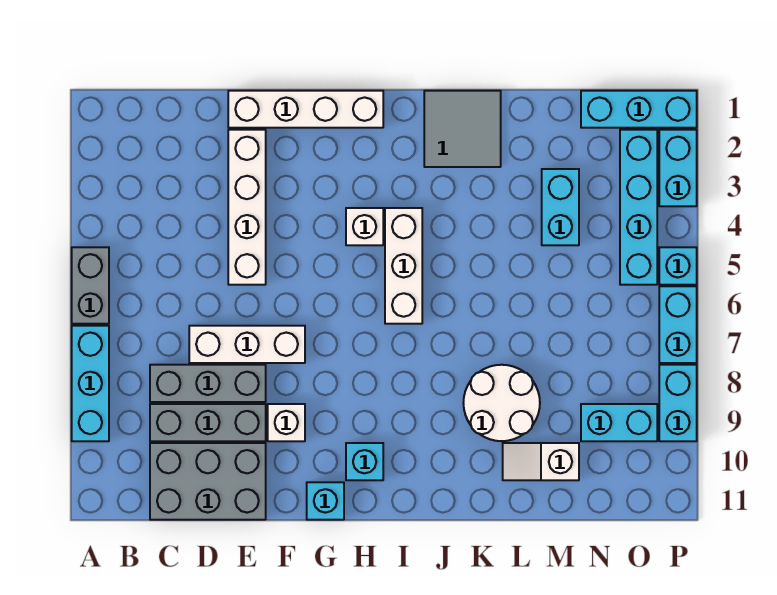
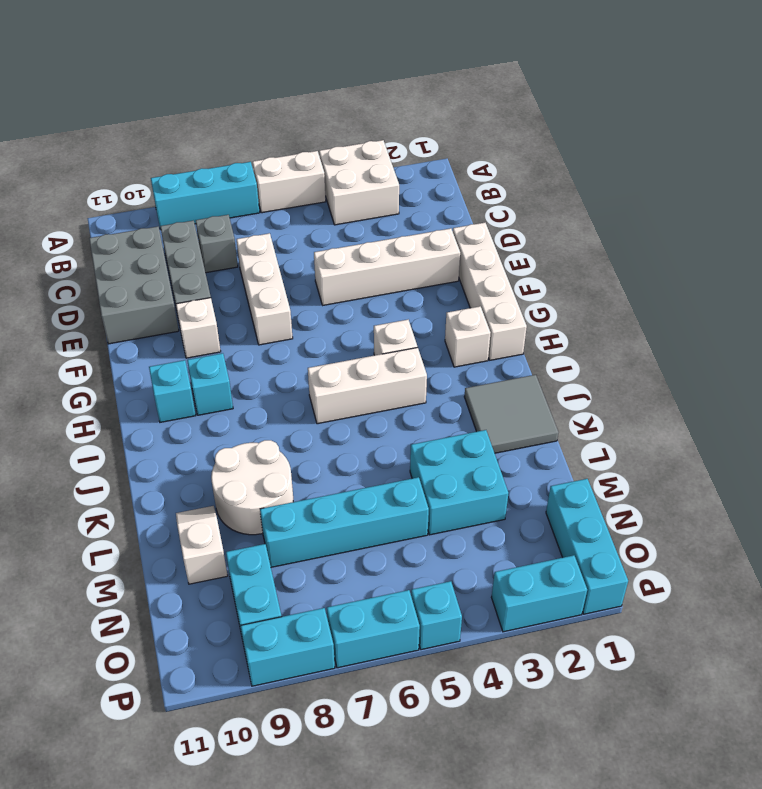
none -> white brick A3:B4 level 1
grey brick A5:A6 level 1 -> white brick A5:A6 level 1
grey brick C8:E8 level 1 -> grey brick C8 level 1
cyan brick G11 level 1 -> cyan brick H9 level 1
none -> white brick H2 level 1
cyan brick M3:M4 level 1 -> cyan brick L3:M4 level 1
cyan brick O2:O5 level 1 -> cyan brick M5:M8 level 1

